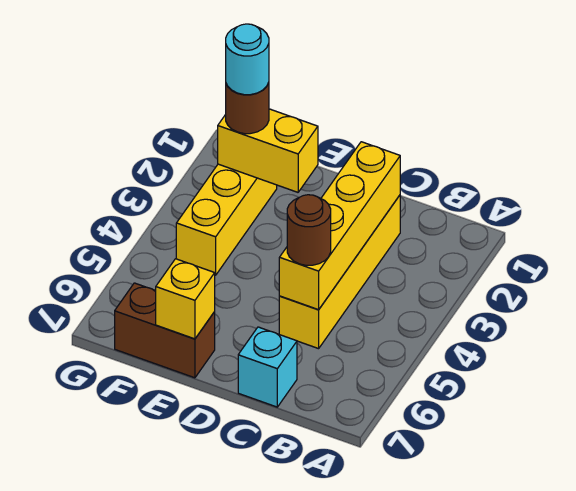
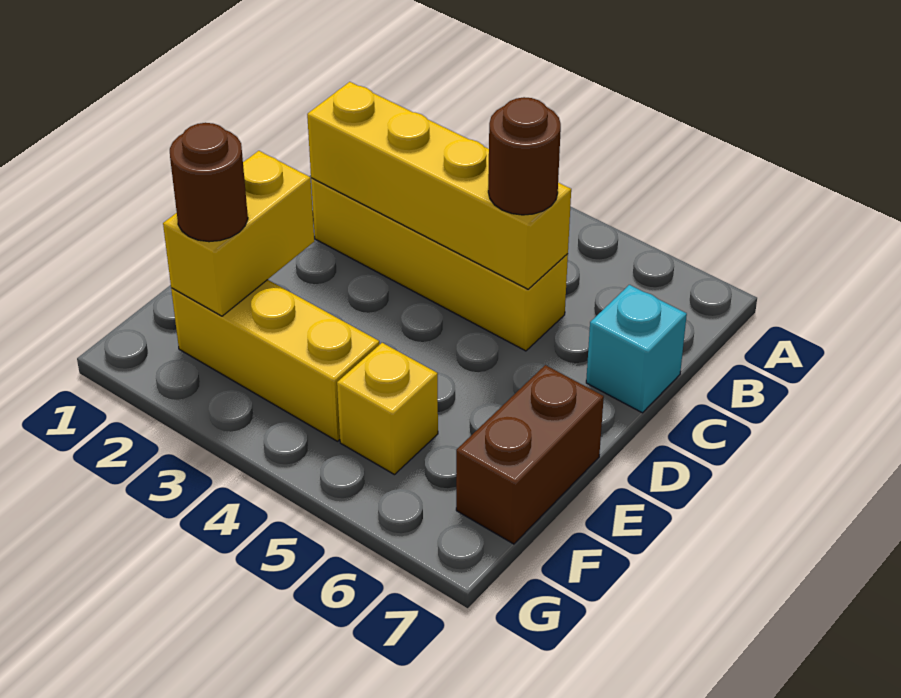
yellow brick E7 level 2 -> yellow brick F5 level 1
cyan round brick F2 level 4 -> none

